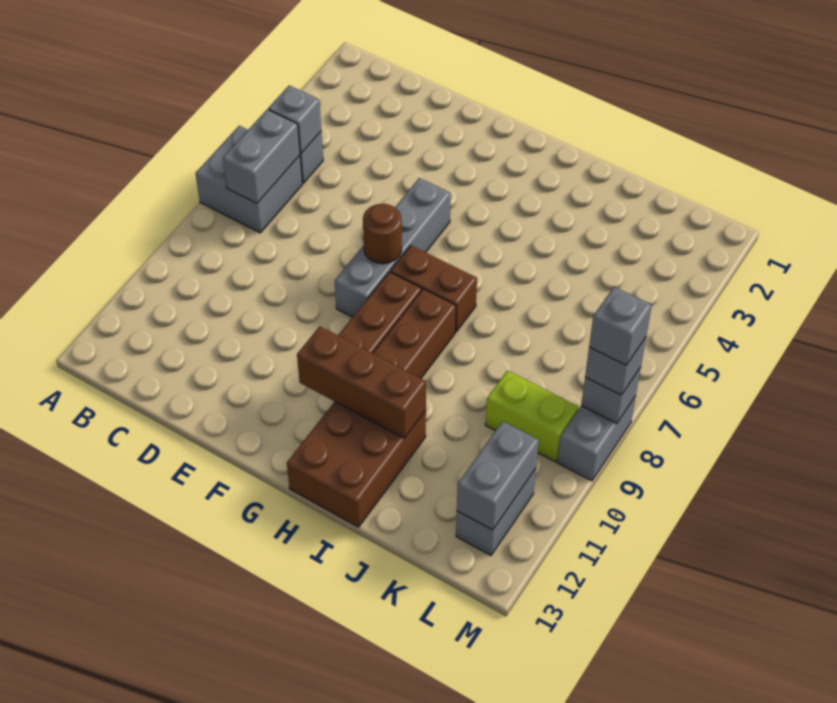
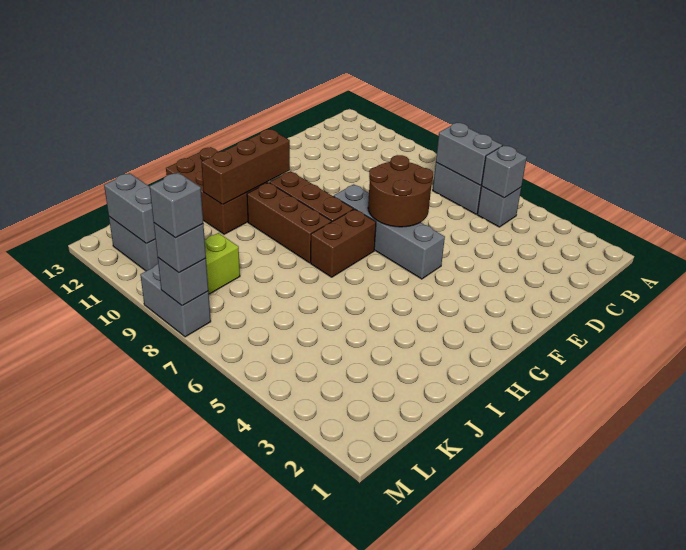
brown round brick F7 level 2 -> brown round brick E6:F7 level 2

